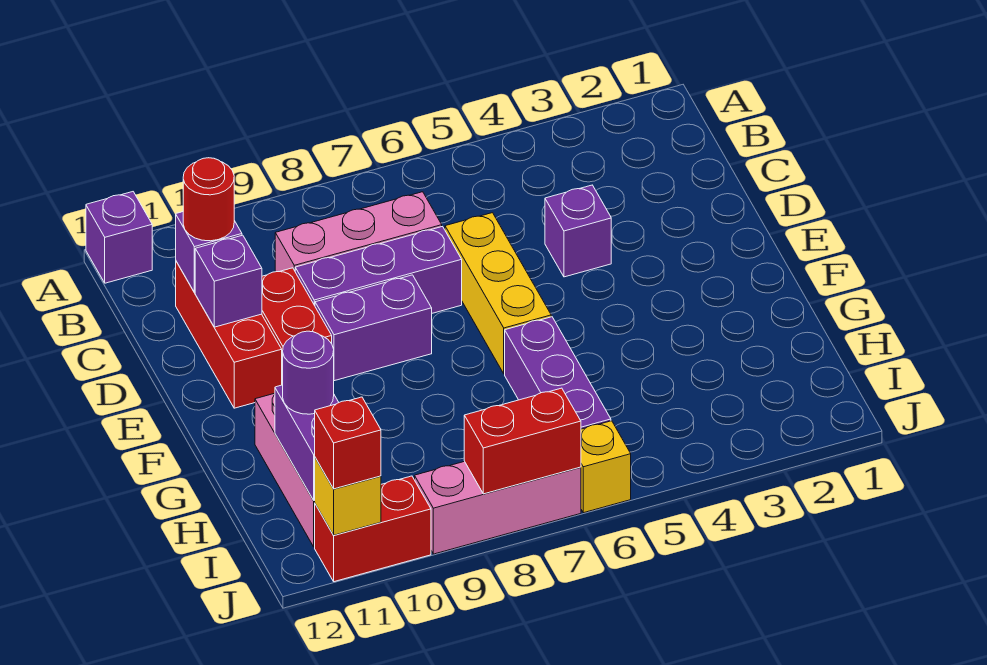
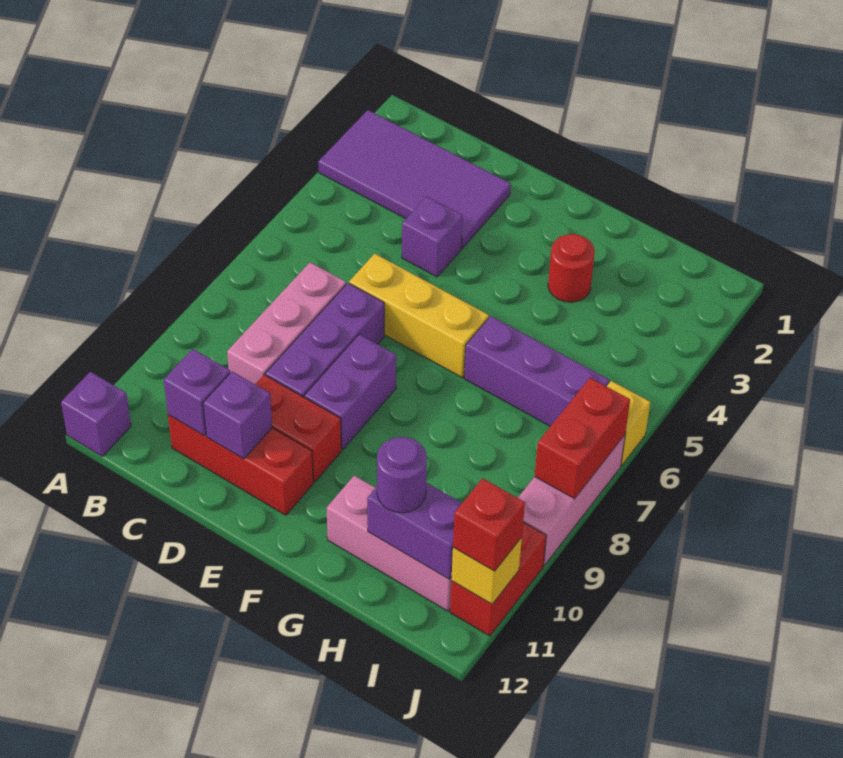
none -> purple tile A2:D3 level 1
red round brick C11 level 3 -> red round brick G3 level 1

